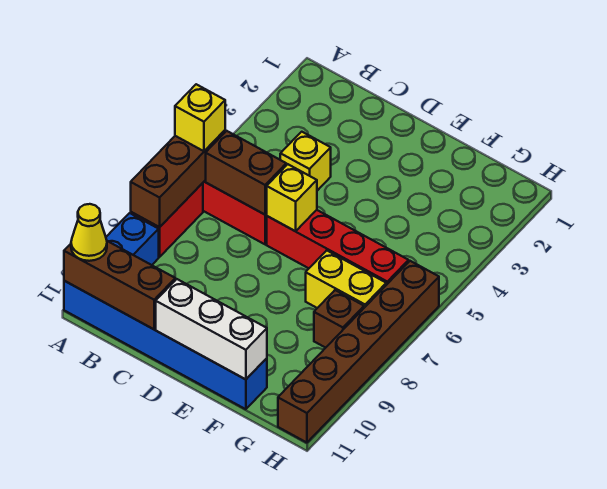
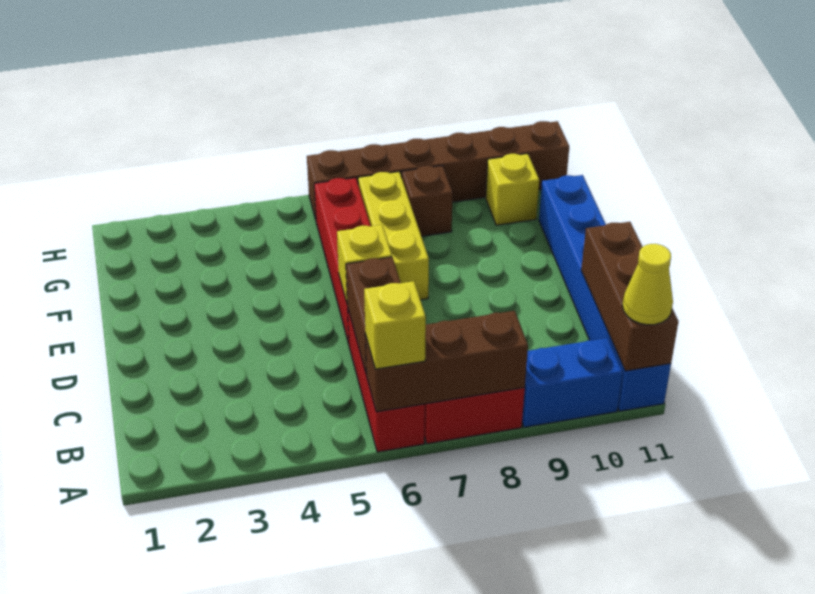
yellow brick C4 level 1 -> yellow brick G10 level 1
white brick D11:F11 level 2 -> none
yellow brick F7:G7 level 1 -> yellow brick E7:G7 level 1

